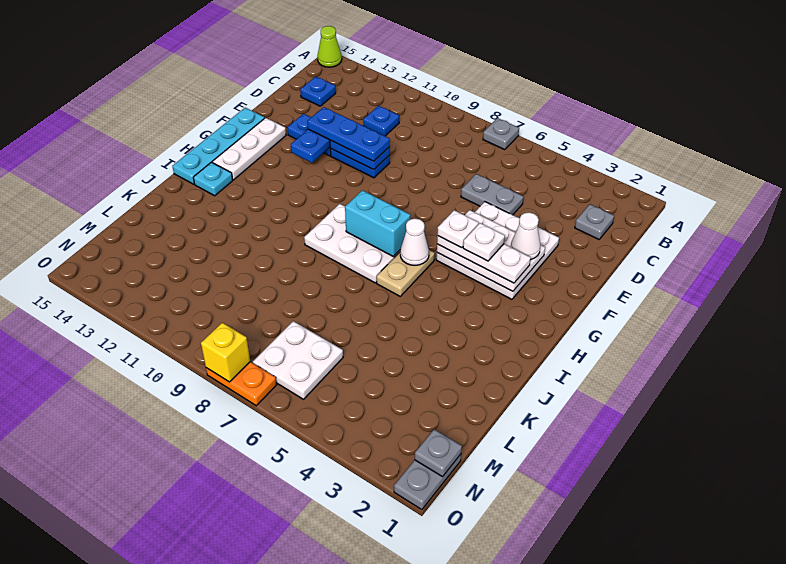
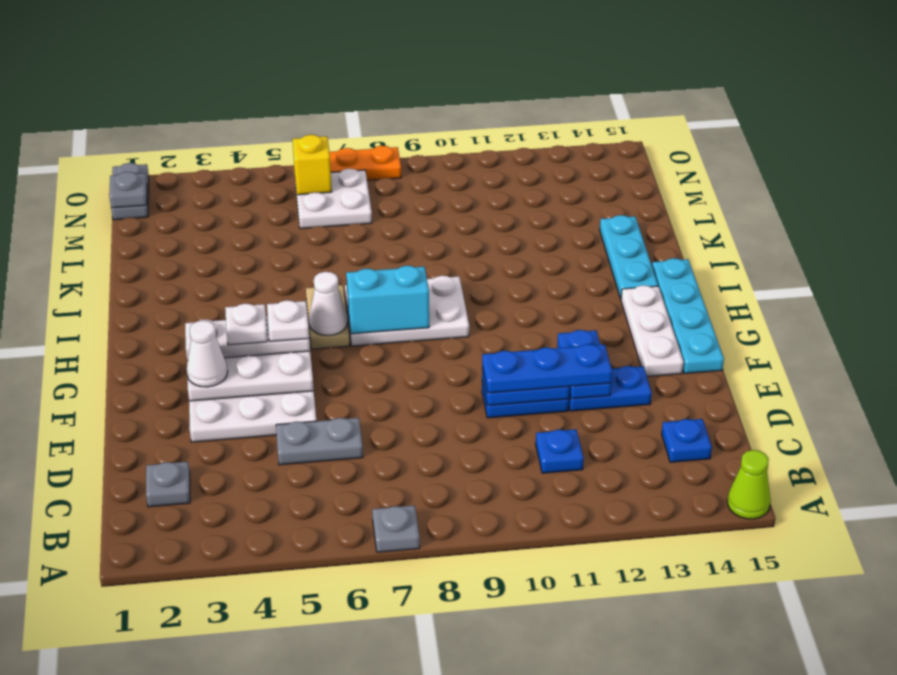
cyan plate I14 level 1 -> cyan plate I14:K14 level 1
yellow brick O8 level 2 -> yellow brick N6 level 2

